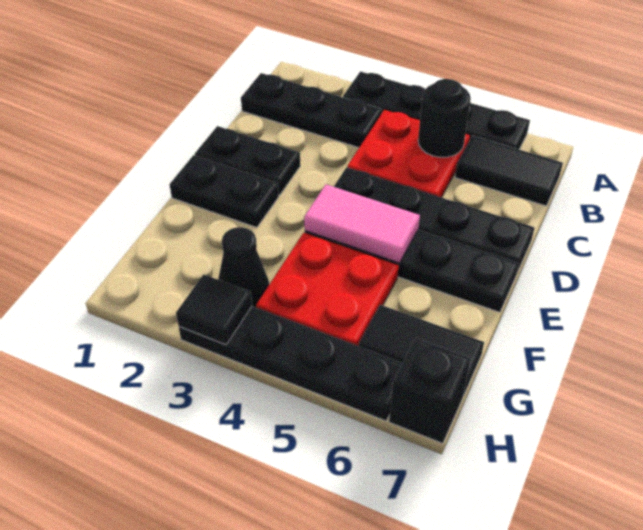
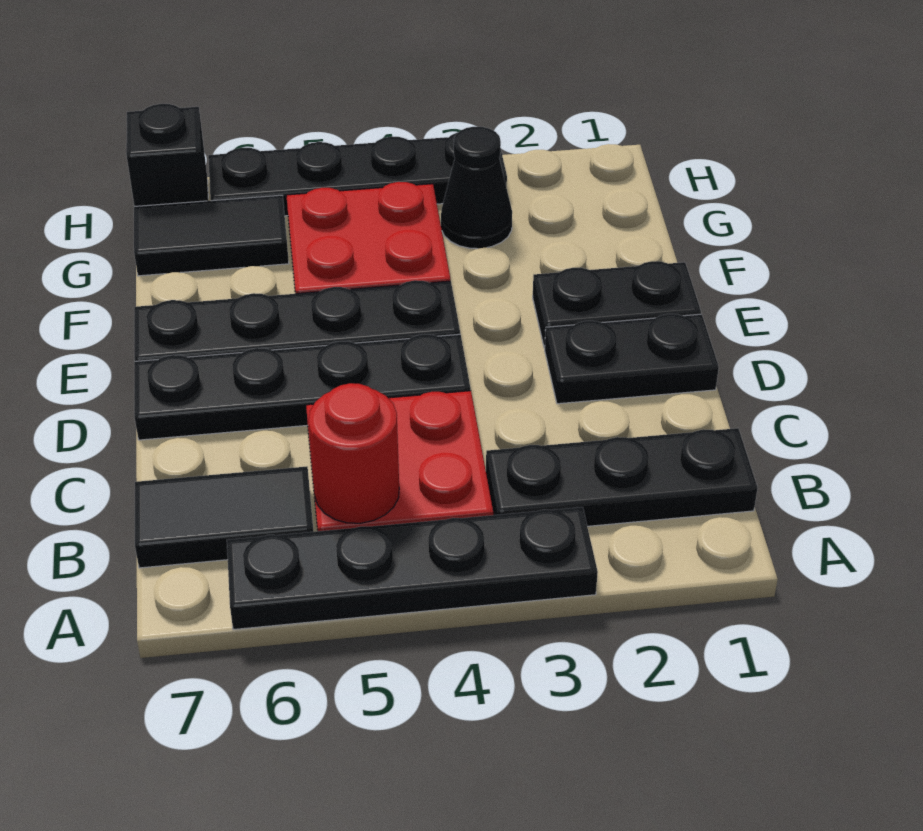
black round brick B5 level 2 -> red round brick B5 level 2
pink tile E4:E5 level 2 -> none
black tile H3 level 2 -> none

